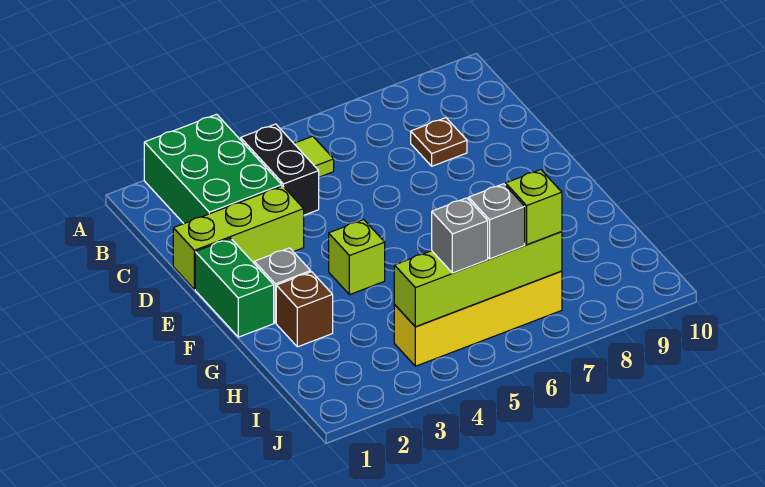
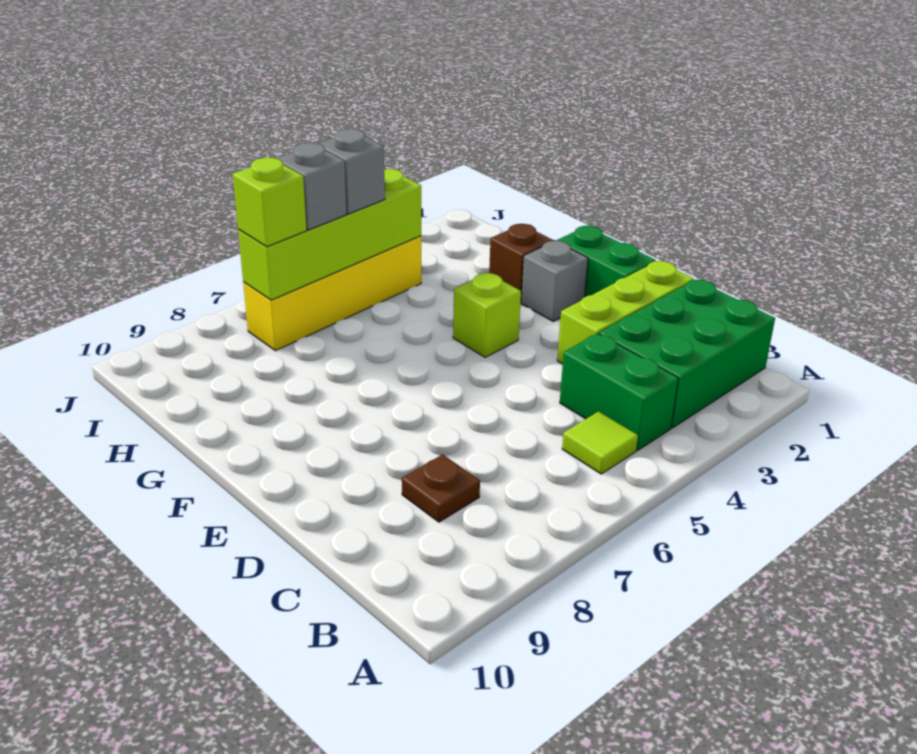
green brick A2:C3 level 1 -> green brick B1:C3 level 1
black brick B4:C4 level 1 -> green brick B4:C4 level 1

